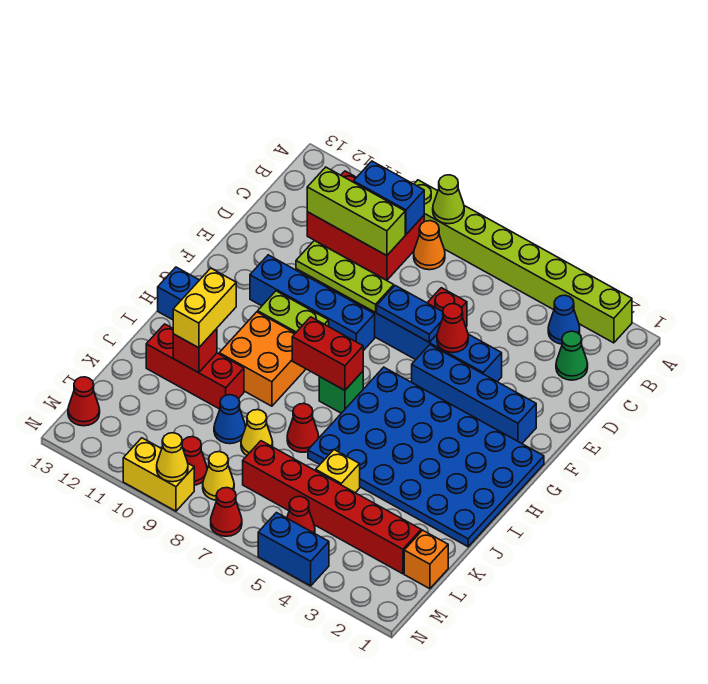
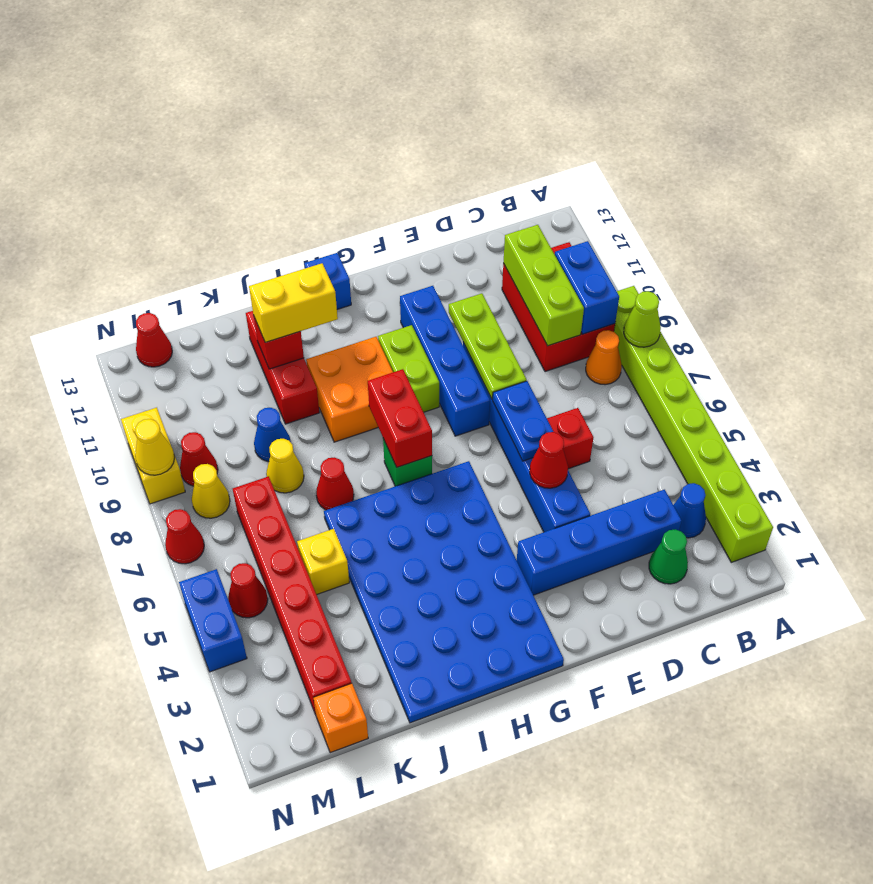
blue brick F2:F5 level 1 -> blue brick C3:F3 level 1

